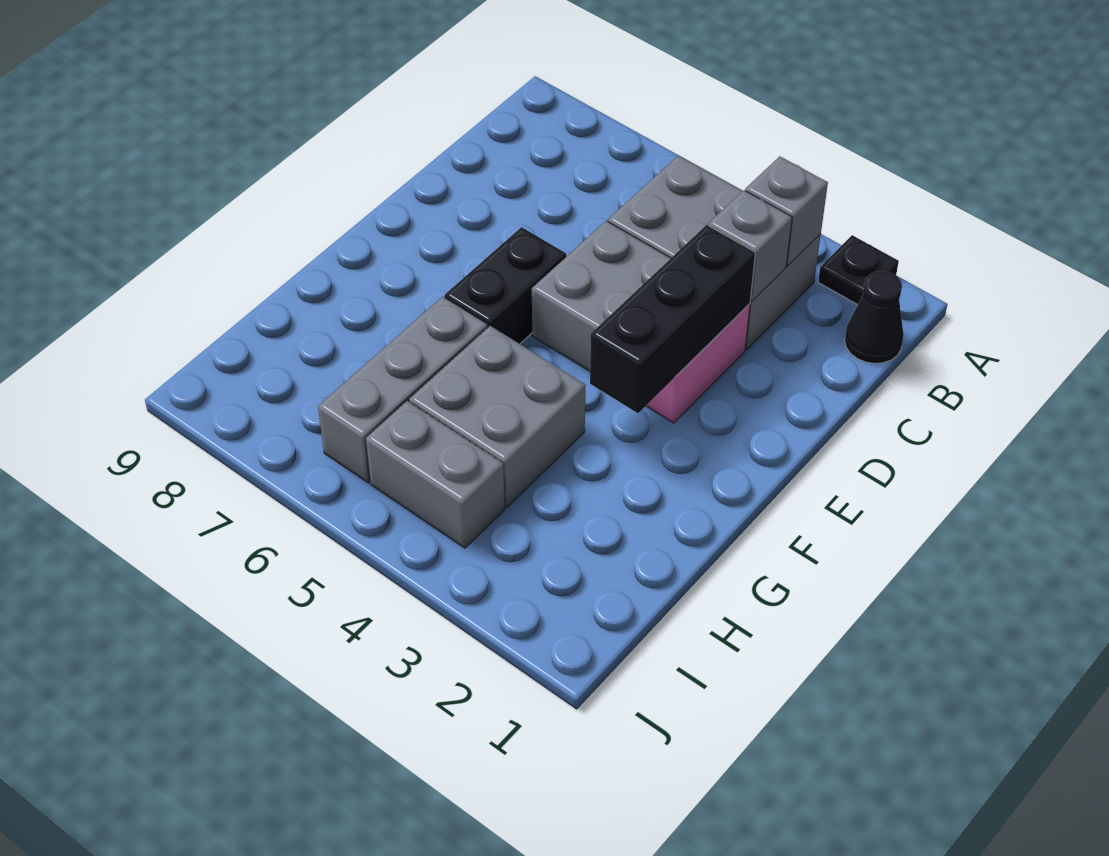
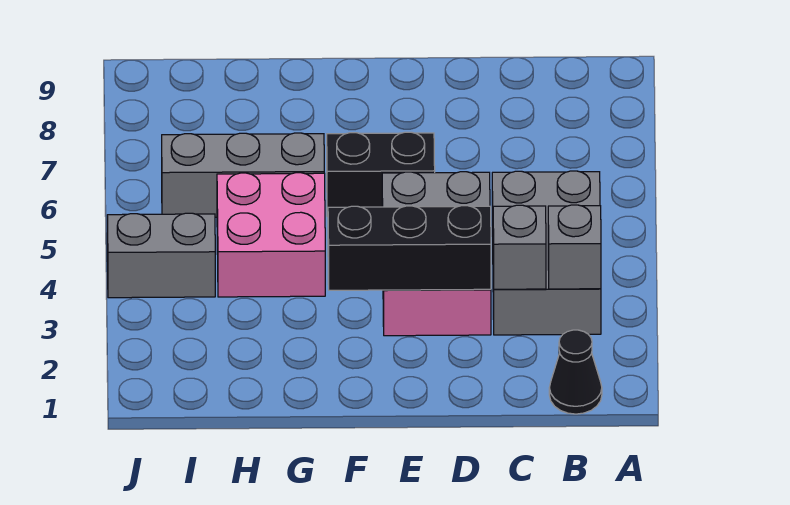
black plate A2 level 1 -> none
grey brick G4:H5 level 1 -> pink brick G4:H5 level 1
grey brick I4:I5 level 1 -> grey brick I4:J4 level 1

